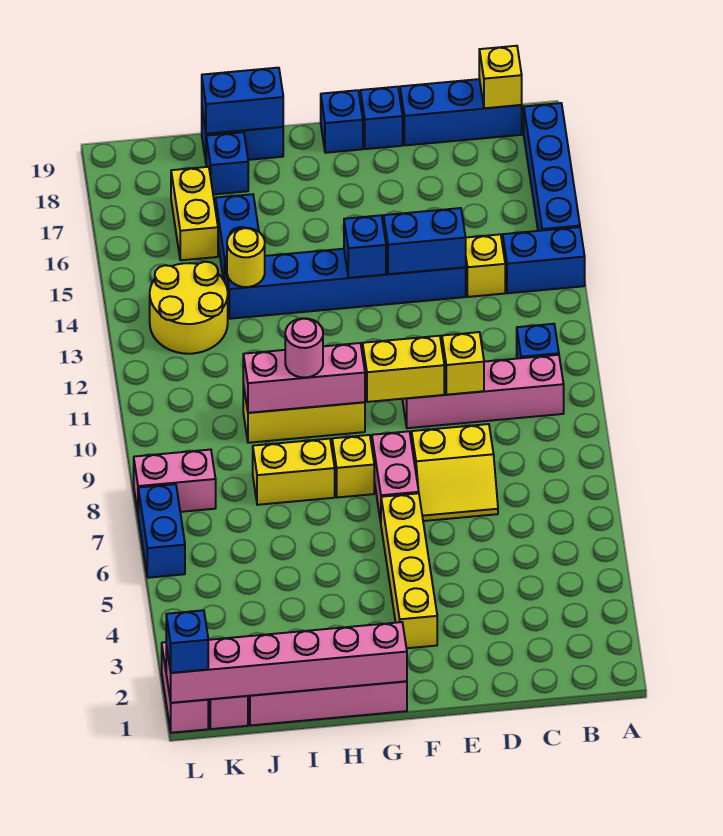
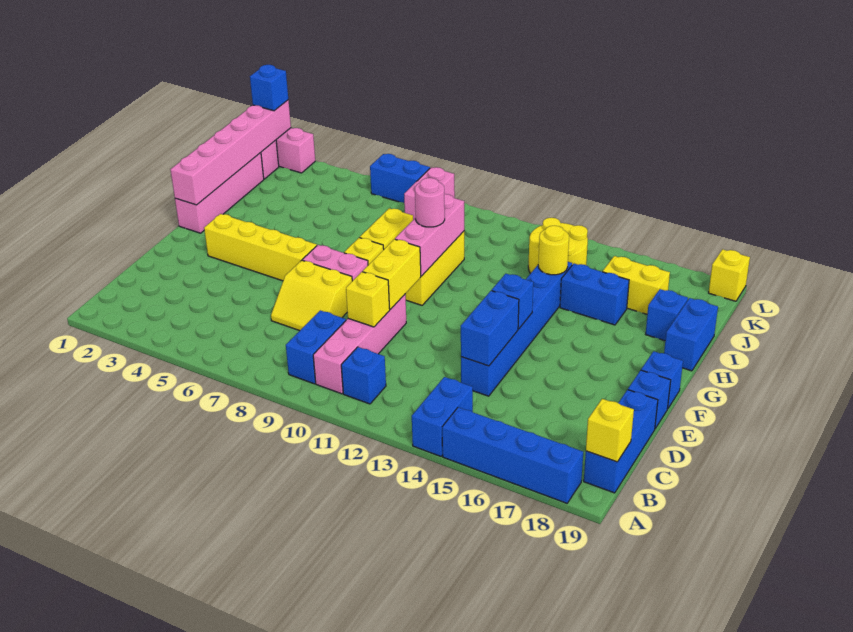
yellow brick C14 level 1 -> yellow brick L19 level 1
yellow slope D7:E8 level 1 top 8 -> yellow slope D7:E8 level 1 top E
blue brick H19:I19 level 2 -> blue brick B9:C9 level 1

